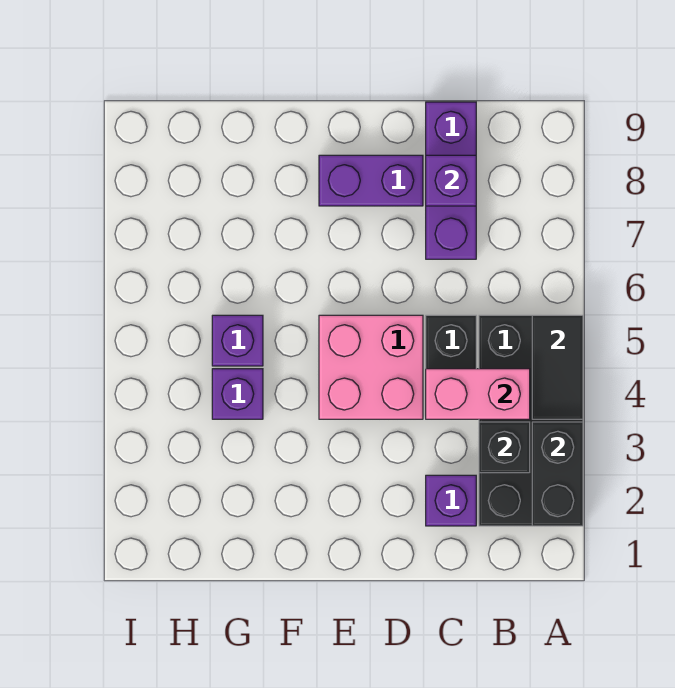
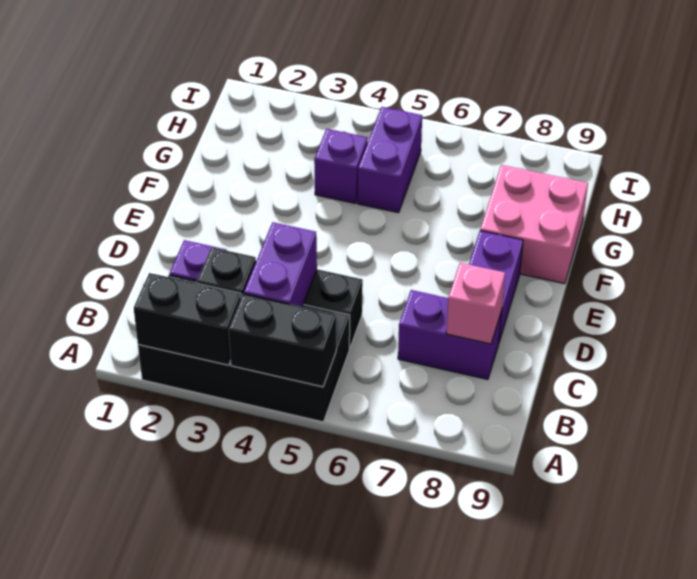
black tile A4:A5 level 2 -> black brick A4:A5 level 2
pink brick B4:C4 level 2 -> purple brick B4:C4 level 2
purple brick C7:C9 level 1 -> purple brick C7:C8 level 1
purple brick C8 level 2 -> pink brick C8 level 2
pink brick D4:E5 level 1 -> pink brick F8:G9 level 1
purple brick G5 level 1 -> purple brick G5:H5 level 1

